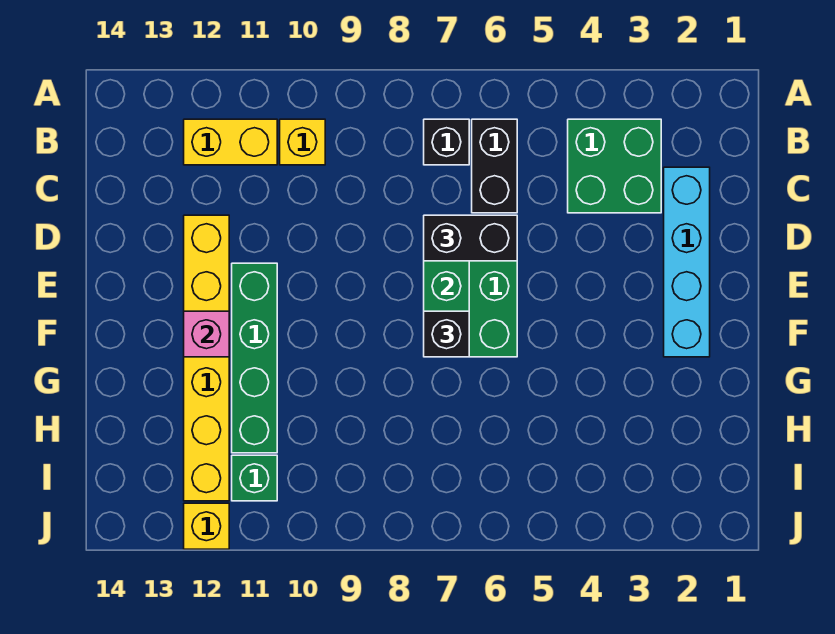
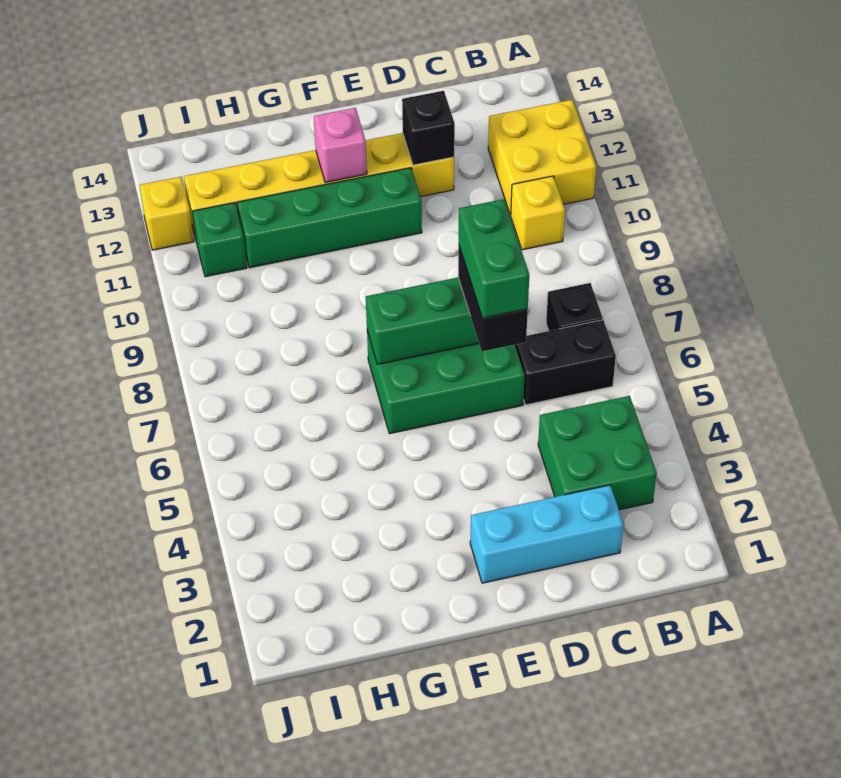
yellow brick B11:B12 level 1 -> yellow brick A11:B12 level 1
cyan brick C2:F2 level 1 -> cyan brick C2:E2 level 1
none -> green brick D6:D7 level 4
black brick F7 level 3 -> black brick D12 level 2

